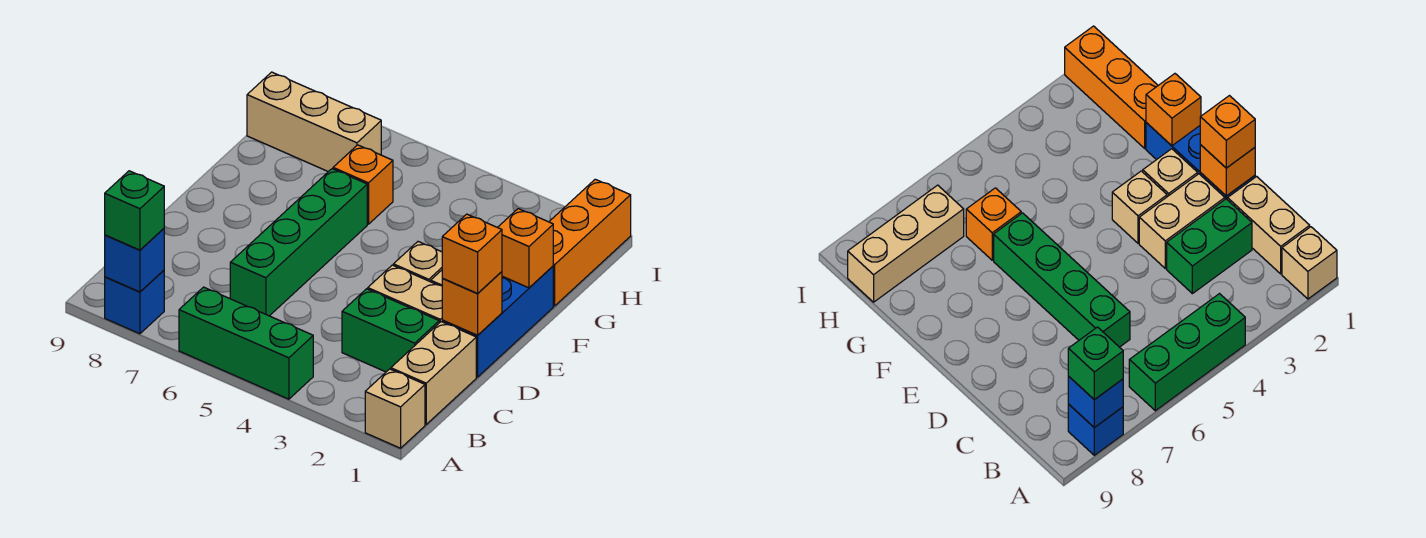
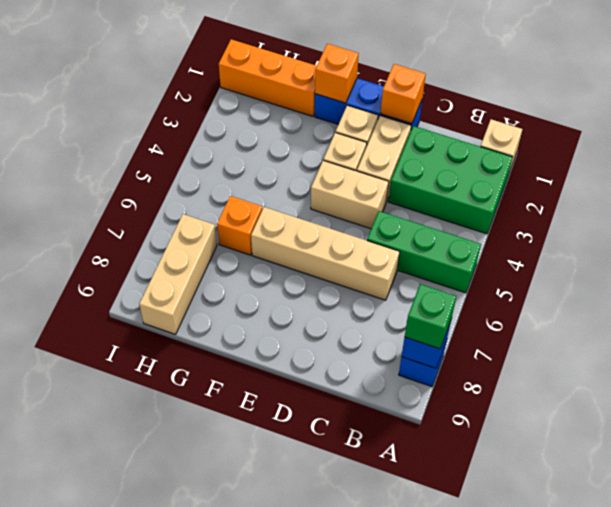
green brick A4:A6 level 1 -> green brick A5:C5 level 1
tan brick B1:C1 level 1 -> tan brick D4:E4 level 1
green brick C2:C3 level 1 -> green brick A2:C3 level 1
green brick C6:F6 level 1 -> tan brick C6:F6 level 1
orange brick D1 level 3 -> none

